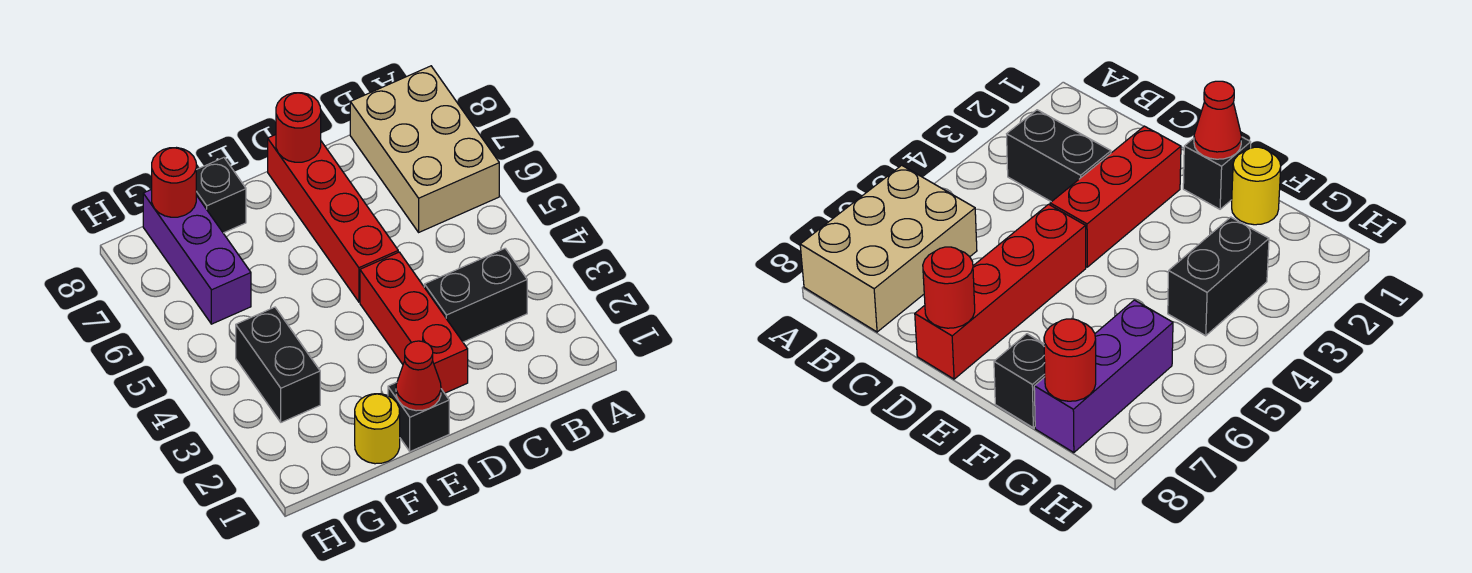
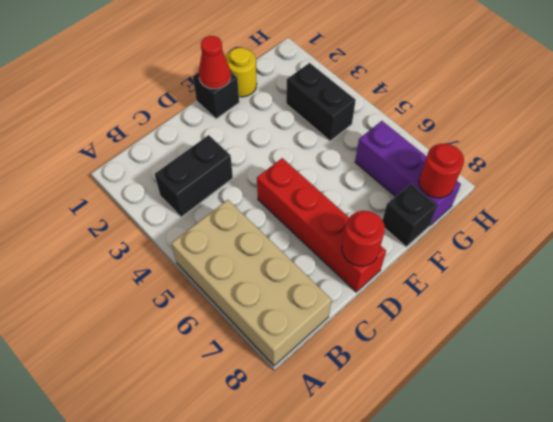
tan brick A6:B8 level 1 -> tan brick A5:B8 level 1
red brick D2:D4 level 1 -> none

